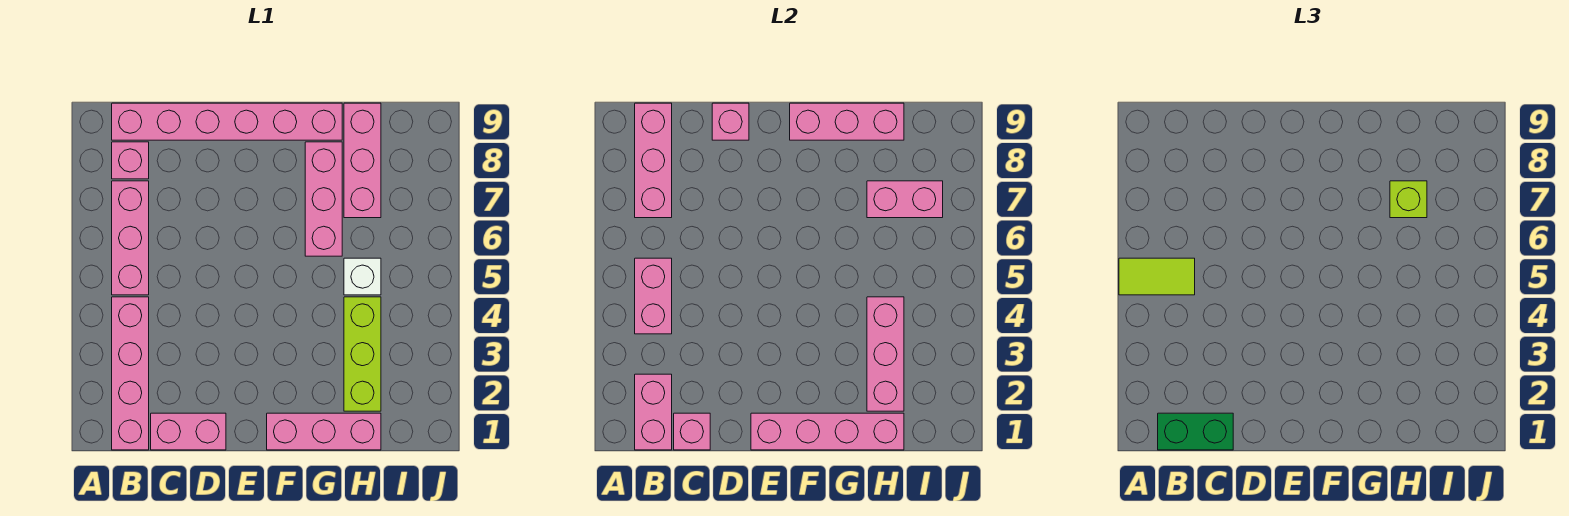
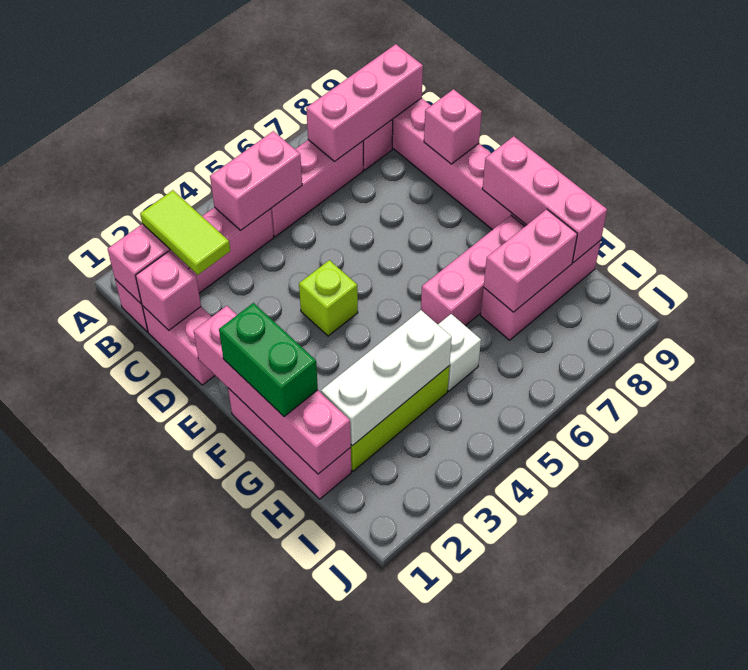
lime tile A5:B5 level 3 -> lime tile B2:C2 level 3
green brick B1:C1 level 3 -> green brick F1:G1 level 3
pink brick H2:H4 level 2 -> white brick H2:H4 level 2
pink brick H7:I7 level 2 -> pink brick H7:H8 level 2
lime brick H7 level 3 -> lime brick E4 level 1

